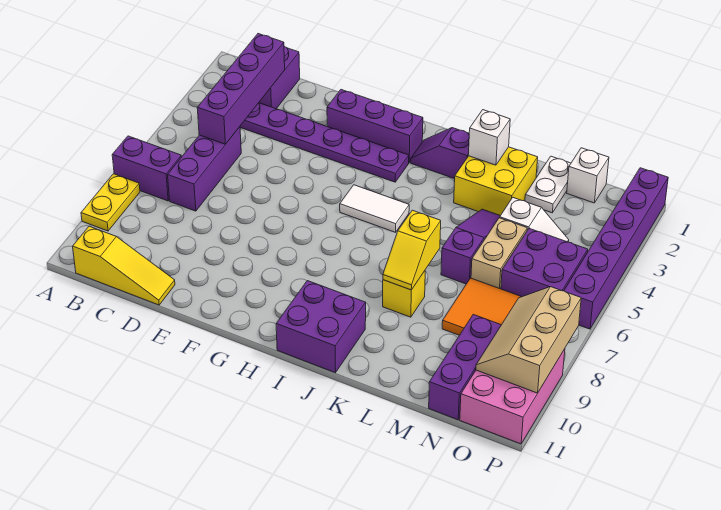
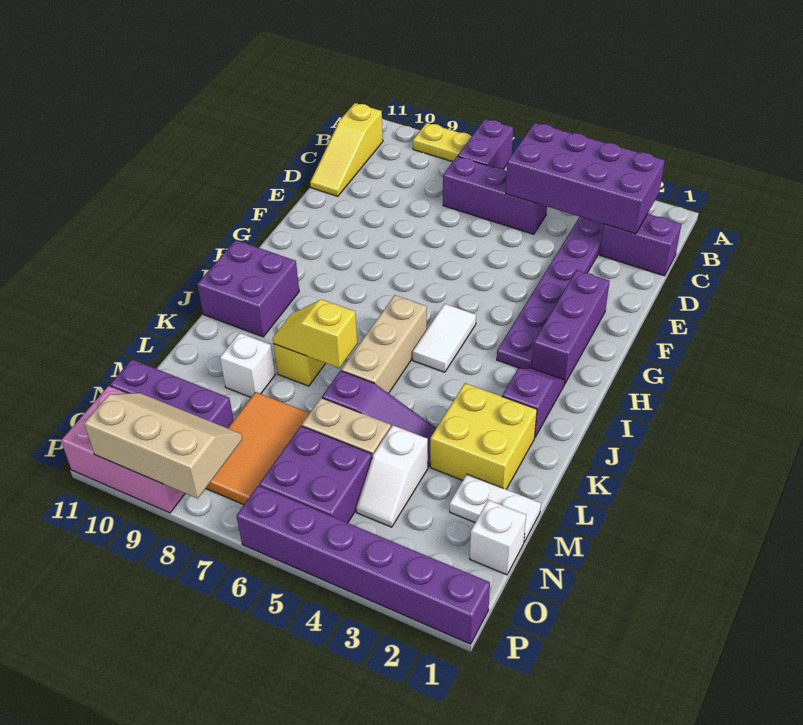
purple brick C2:C5 level 2 -> purple brick B2:C5 level 2
none -> tan brick I6:K6 level 1
white brick K2 level 2 -> white brick L9 level 1

